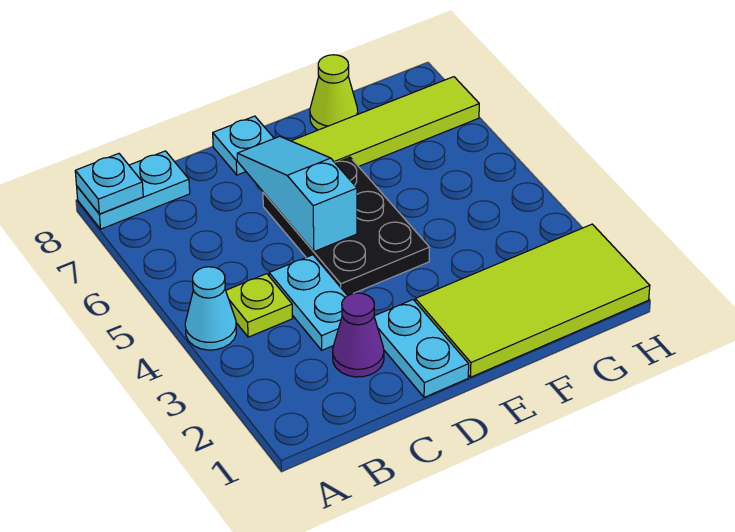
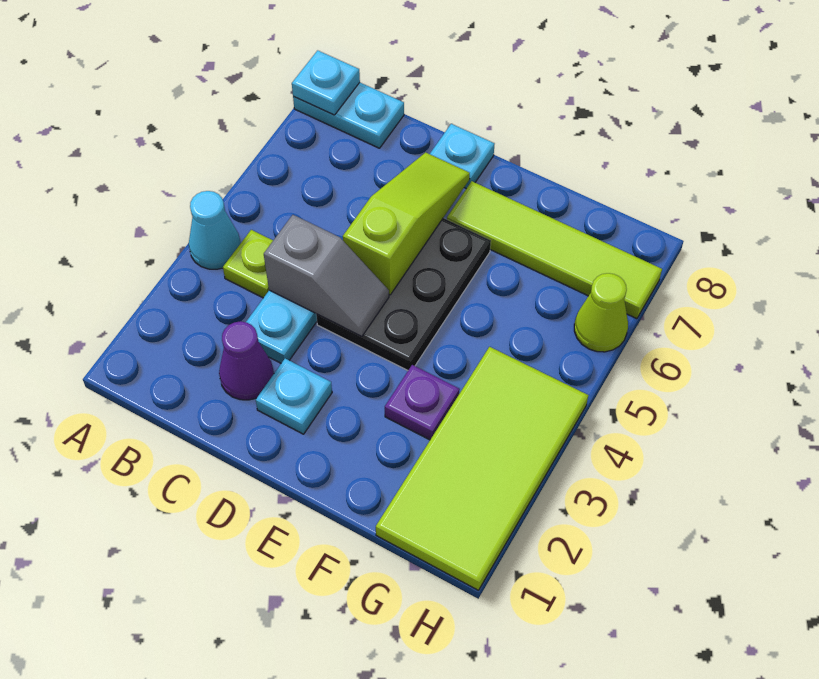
none -> grey slope C4:D4 level 2 top C
cyan plate D1:D2 level 1 -> cyan plate D2 level 1
cyan slope D5:D7 level 2 top 5 -> lime slope D5:D7 level 2 top 5
lime tile E1:H2 level 1 -> lime tile G1:H4 level 1
none -> purple plate F3 level 1
lime cone F8 level 1 -> lime cone H6 level 1

